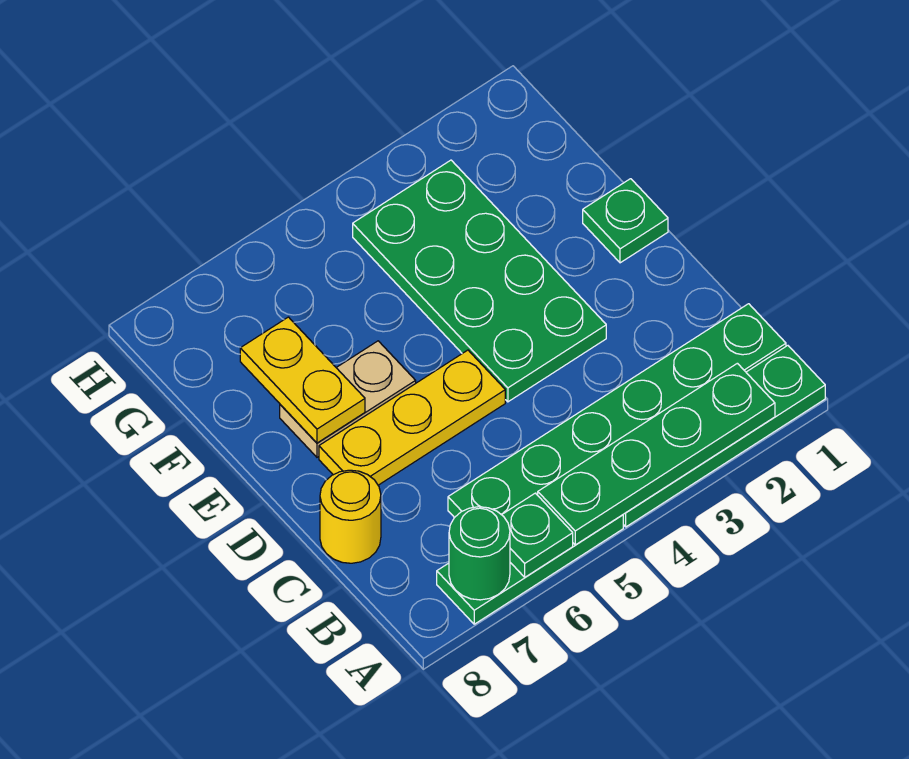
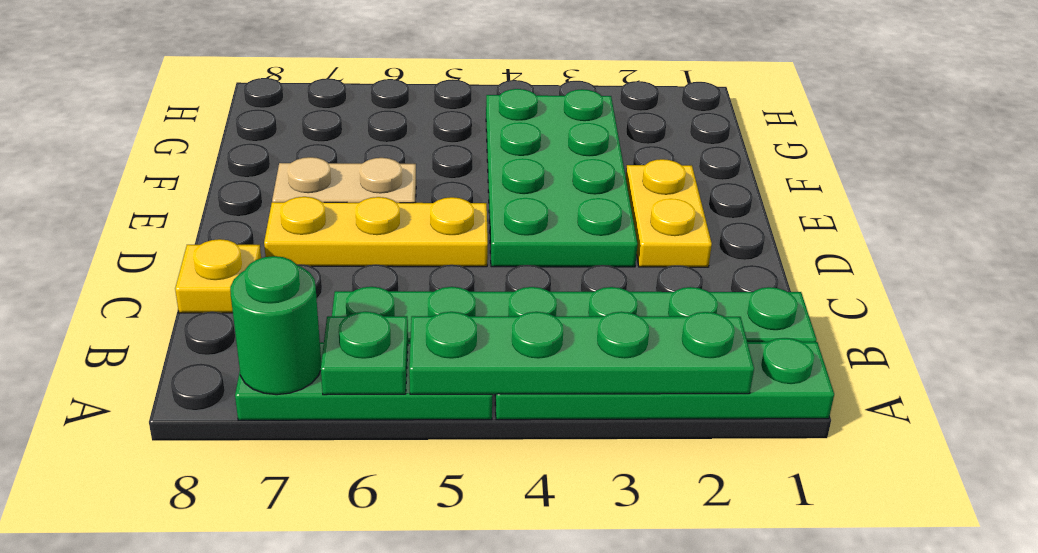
yellow round brick C8 level 1 -> yellow plate C8 level 1
green plate E1 level 1 -> none
yellow plate E7:F7 level 2 -> yellow plate D2:E2 level 1

